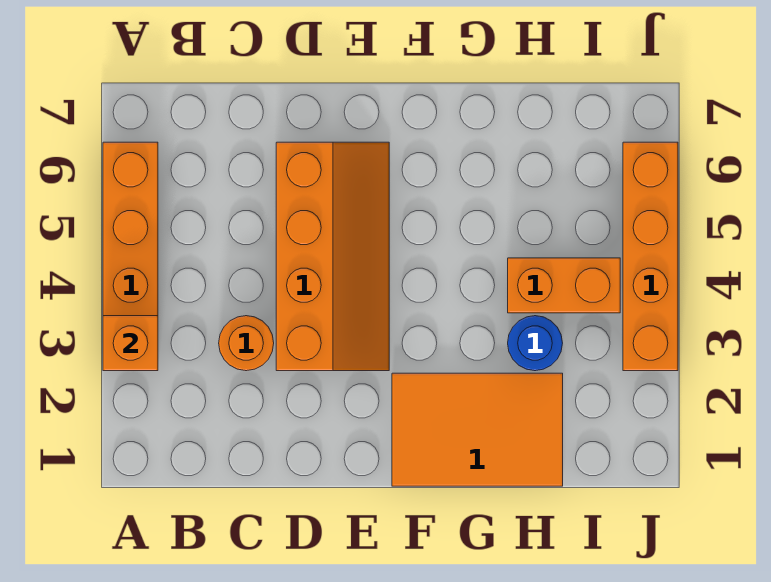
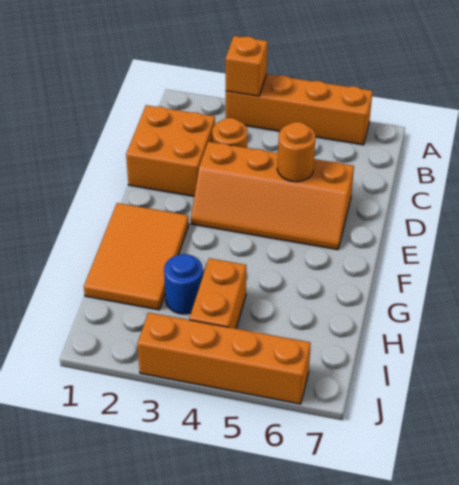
none -> orange brick C1:D2 level 1
none -> orange round brick D5 level 2

